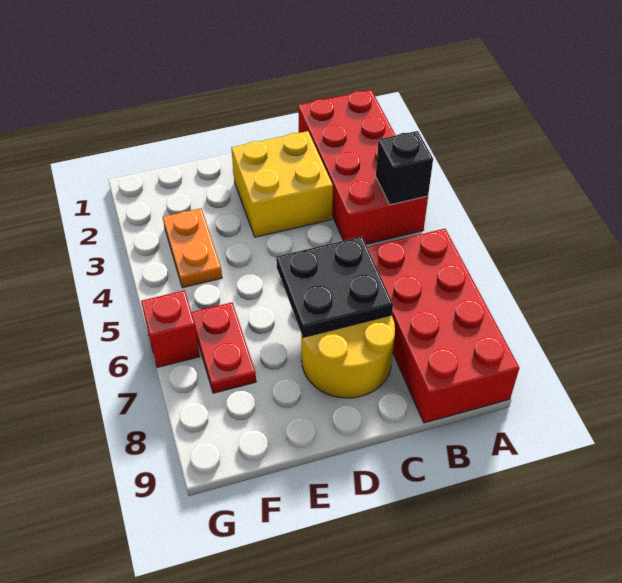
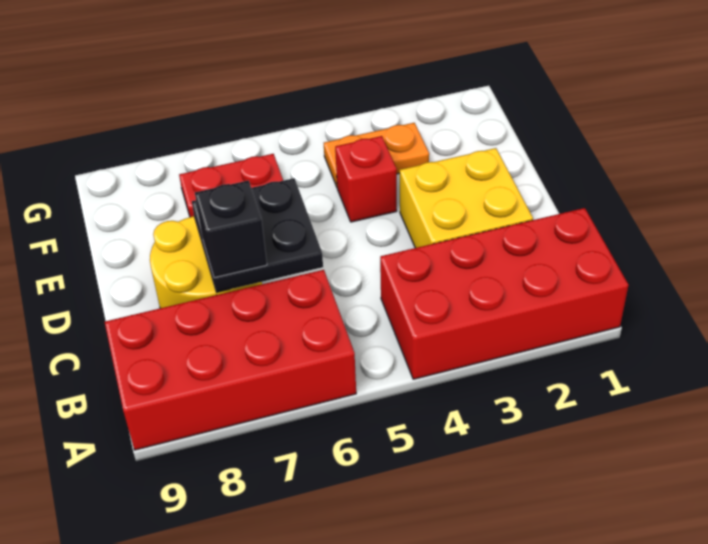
black brick A4 level 2 -> black brick C7 level 3
red brick G6 level 1 -> red brick E4 level 1

